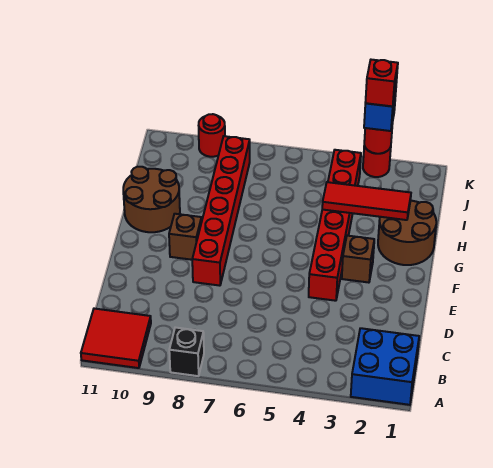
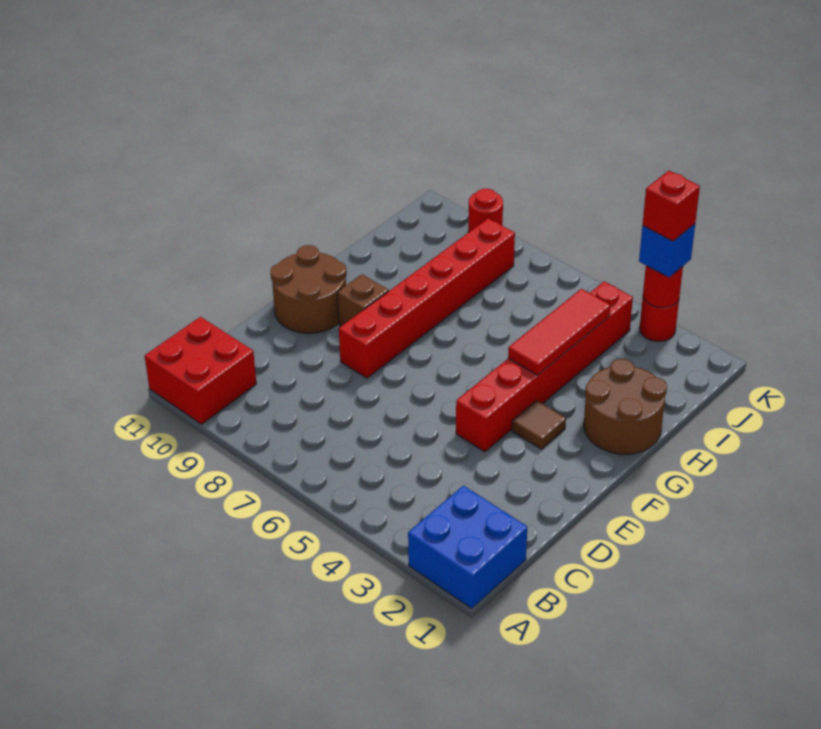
black brick A8 level 1 -> none
red tile A10:B11 level 1 -> red brick A10:B11 level 1
brown brick F3 level 1 -> brown tile F3 level 1
brown round brick G10:H11 level 1 -> brown round brick E10:F11 level 1
red tile H2:H4 level 2 -> red tile G4:I4 level 2

